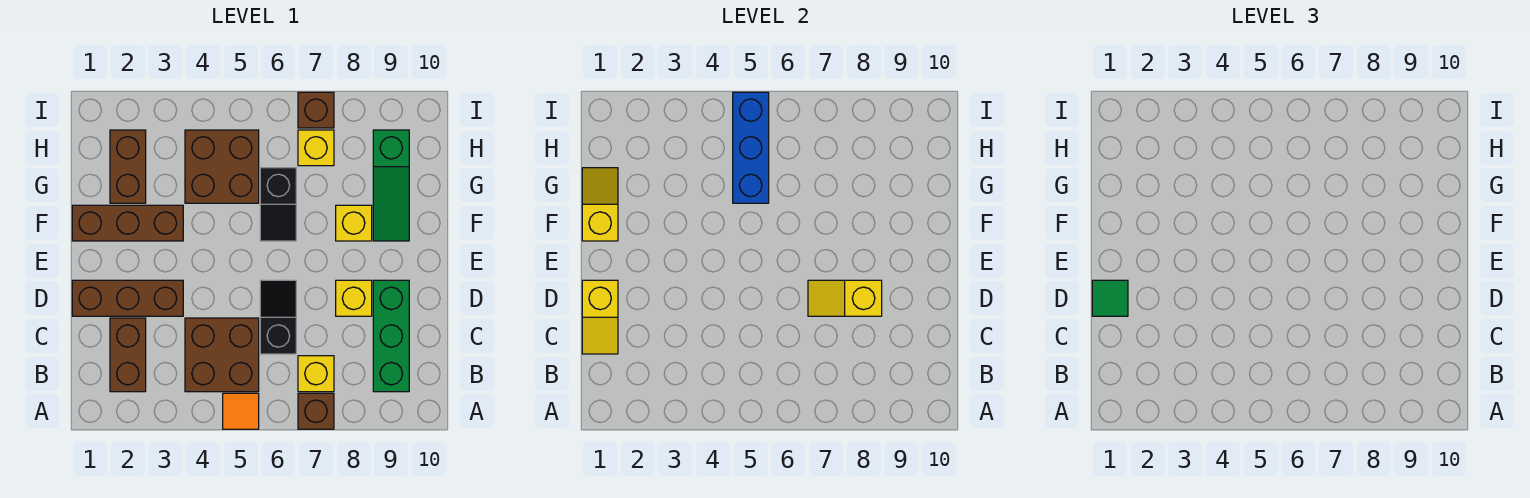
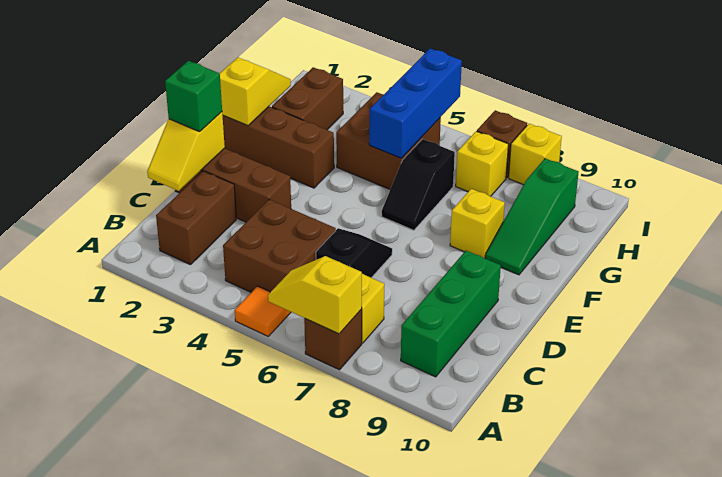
green tile D1 level 3 -> green brick D1 level 3
yellow slope D7:D8 level 2 top 8 -> yellow slope A6:A7 level 2 top 7
yellow brick D8 level 1 -> yellow brick I8 level 1

